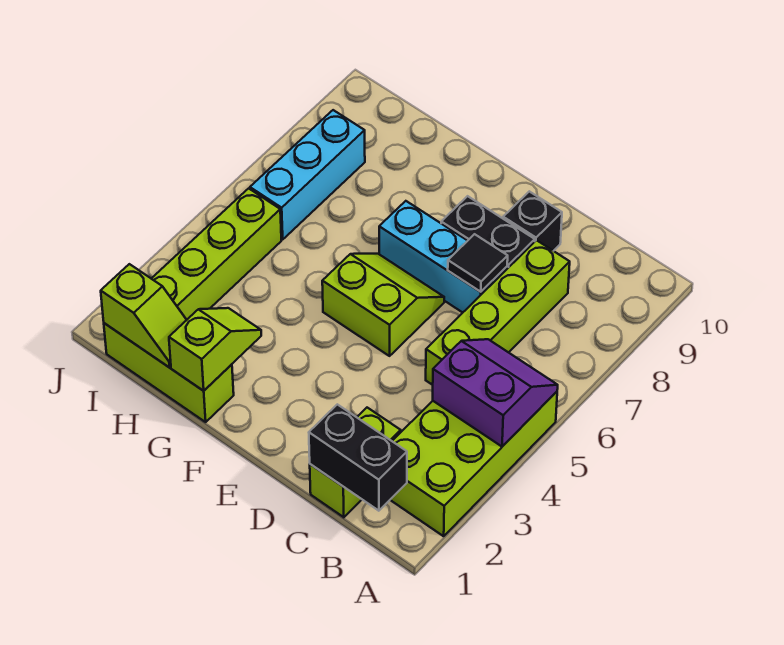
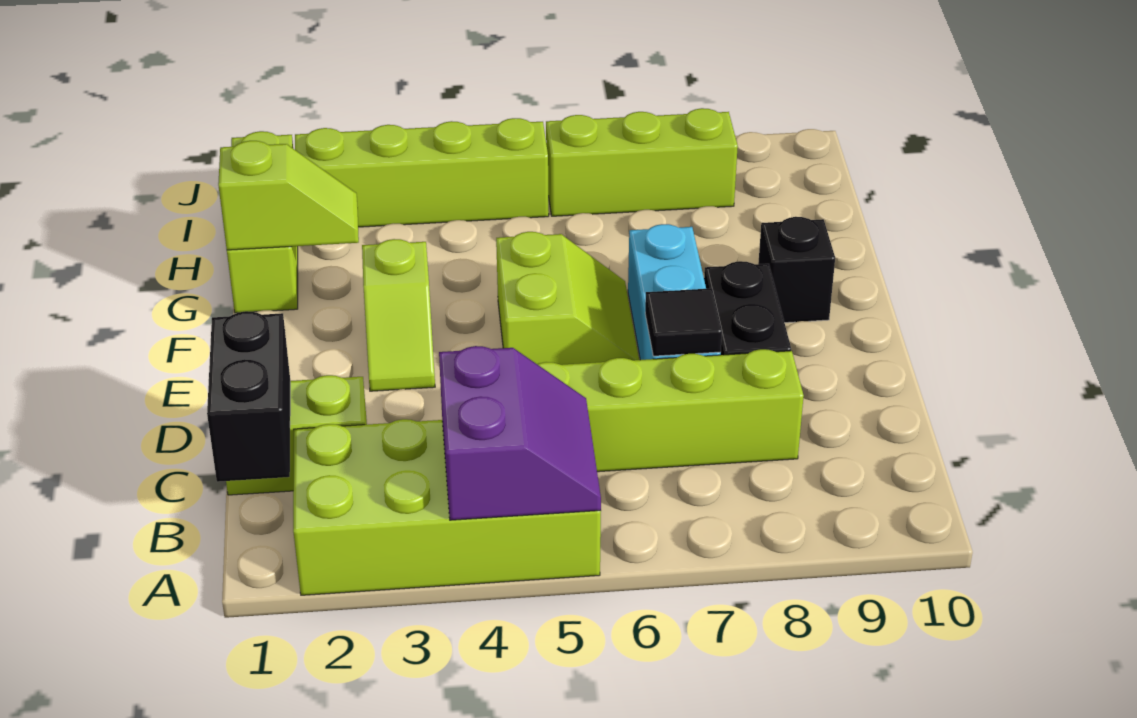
black brick D9 level 1 -> black brick F9 level 1
lime slope H1:I1 level 2 top I -> lime slope E3:F3 level 1 top F
cyan brick I6:I8 level 1 -> lime brick I6:I8 level 1

